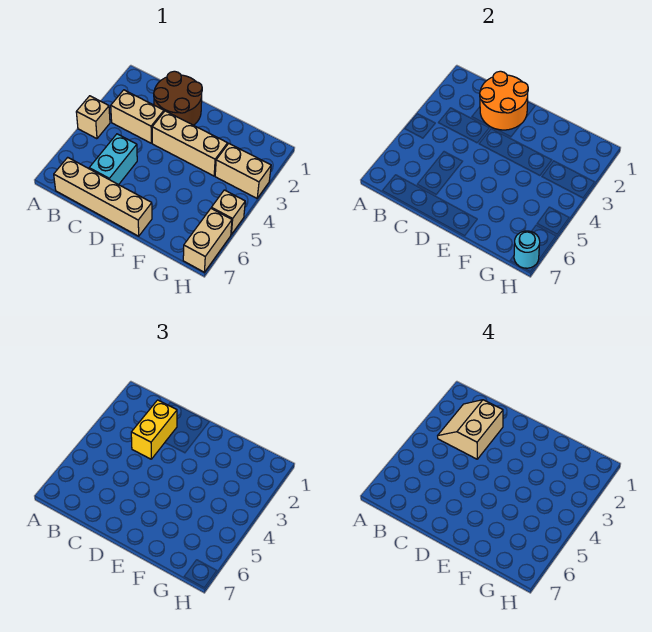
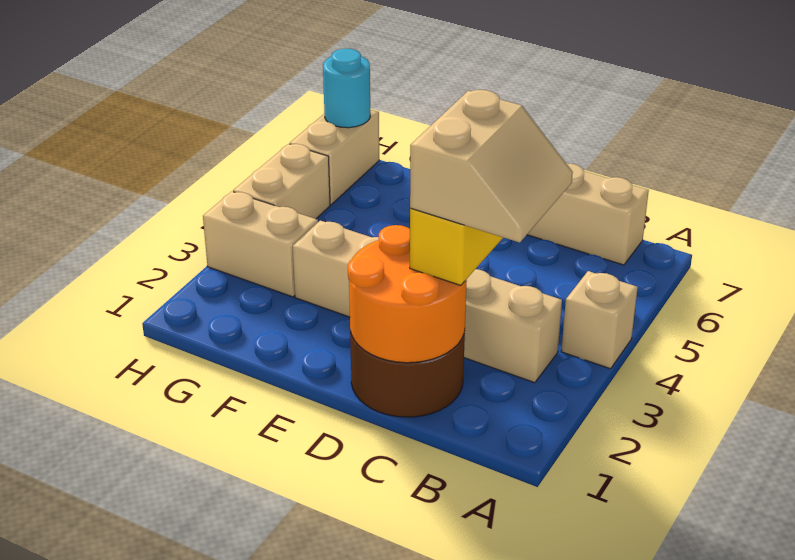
cyan brick C5:C6 level 1 -> none
tan brick H5 level 1 -> tan brick H4:H5 level 1

